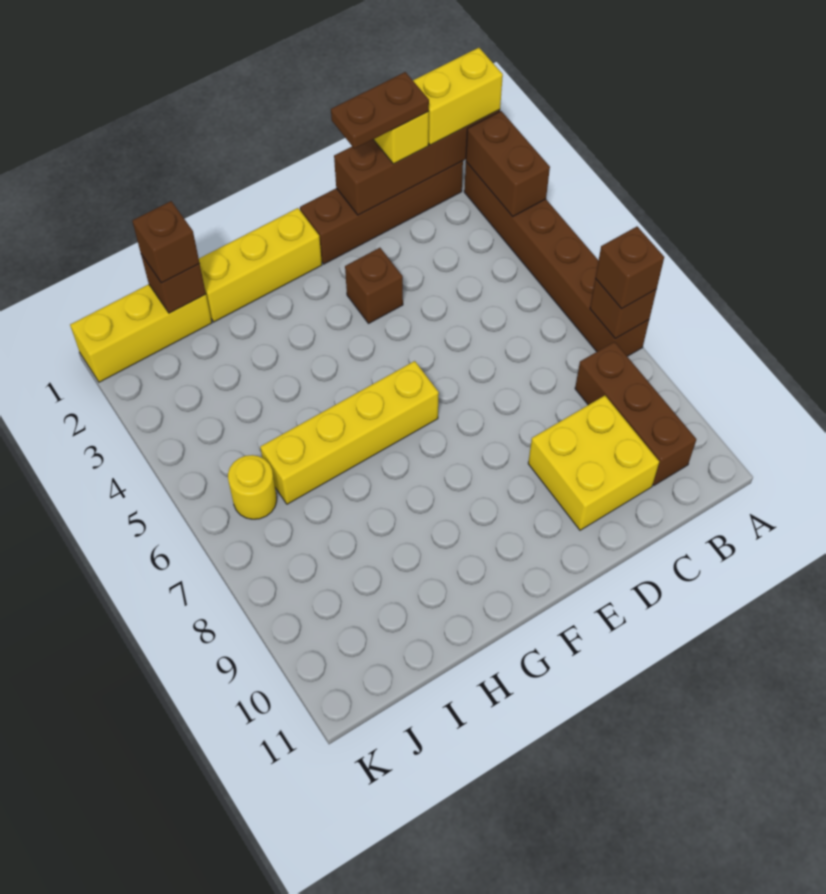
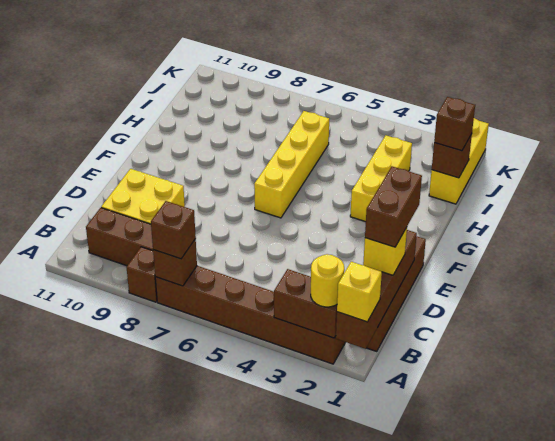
yellow brick A1:B1 level 3 -> yellow brick A1 level 3
brown plate C1:D1 level 4 -> brown brick C1:D1 level 4
brown brick E3 level 1 -> brown brick A8 level 1
yellow brick F1:H1 level 1 -> yellow brick G3:I3 level 1
yellow round brick J6 level 1 -> yellow round brick A2 level 3

